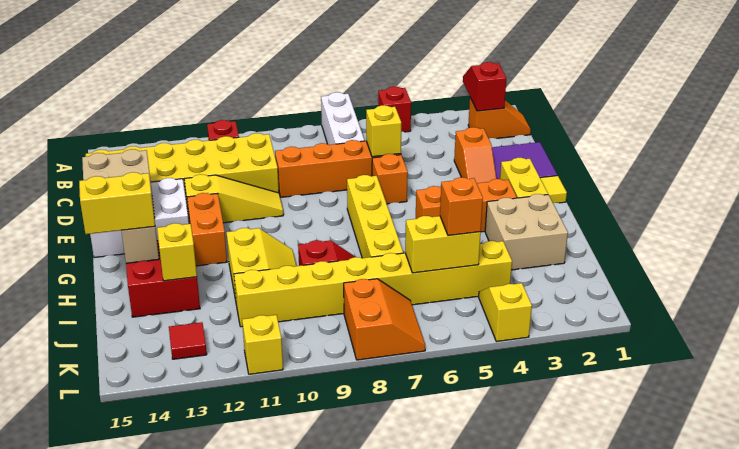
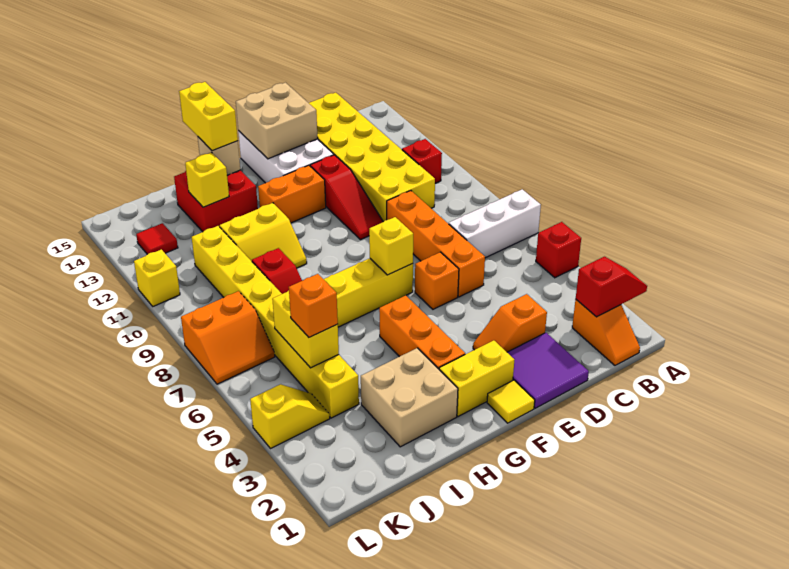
yellow brick D6 level 2 -> yellow brick F7 level 2
yellow slope E10:E12 level 1 top 12 -> red slope E10:E12 level 1 top 12

